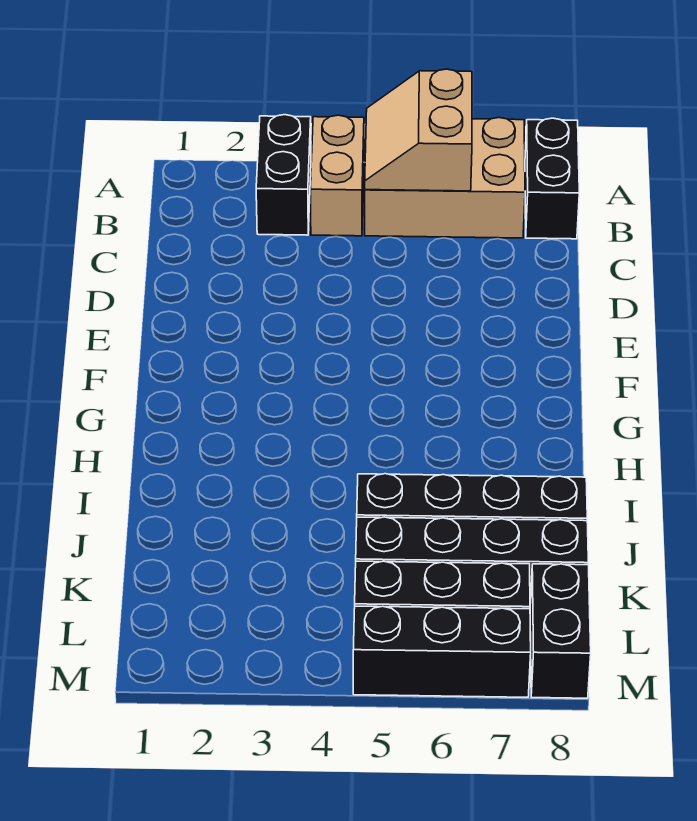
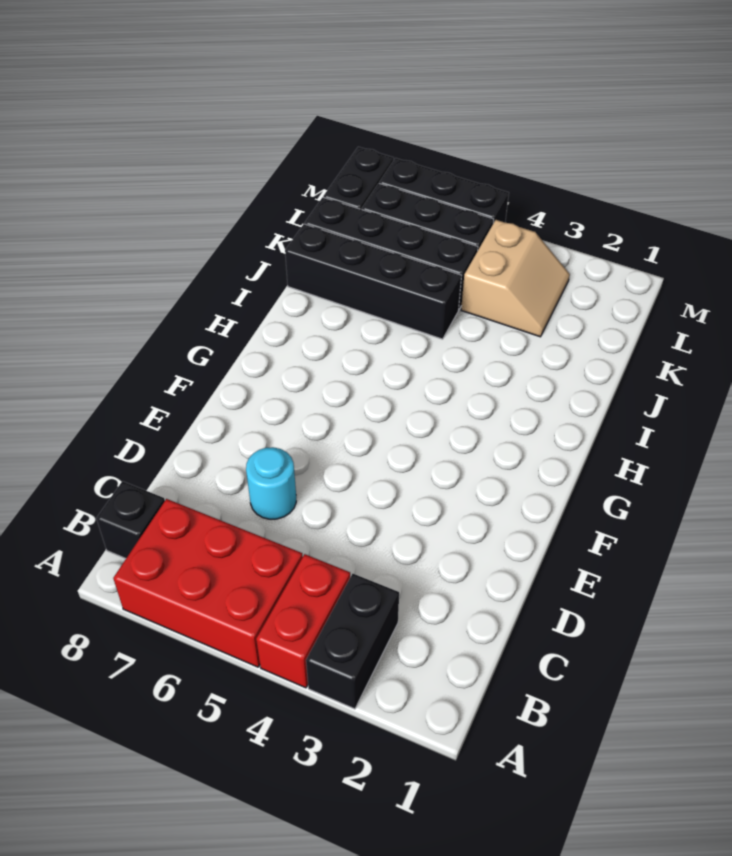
tan brick A4:B4 level 1 -> red brick A4:B4 level 1
tan brick A5:B7 level 1 -> red brick A5:B7 level 1
tan slope A5:B6 level 2 top 6 -> tan slope K3:L4 level 1 top 4
black brick A8:B8 level 1 -> black brick B8 level 1
none -> cyan round brick D6 level 1

